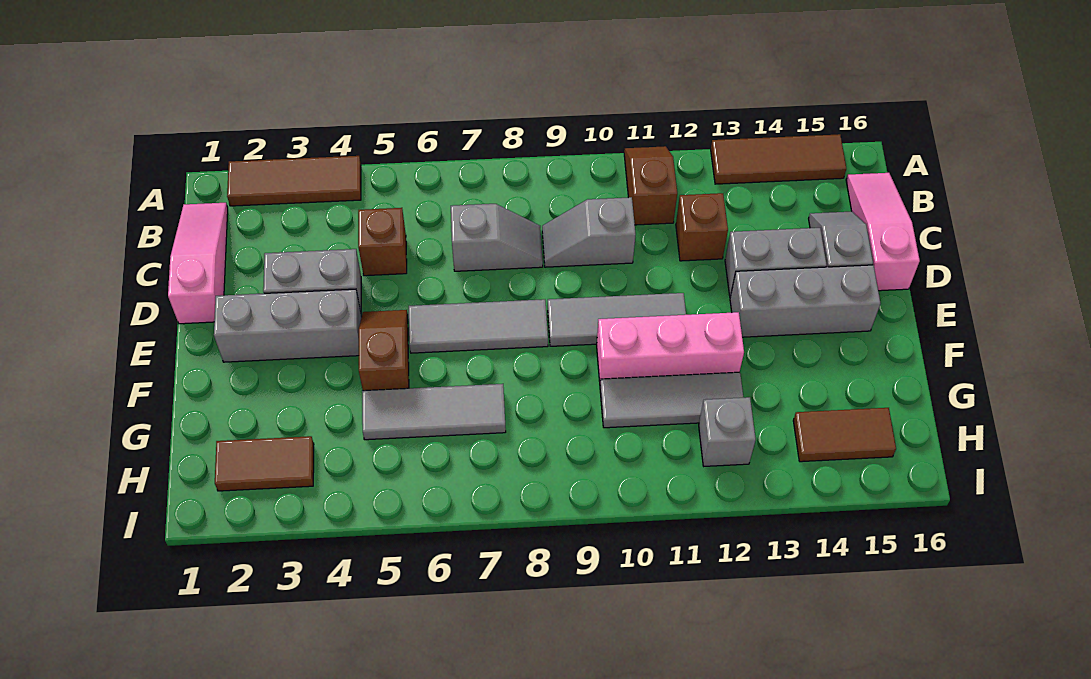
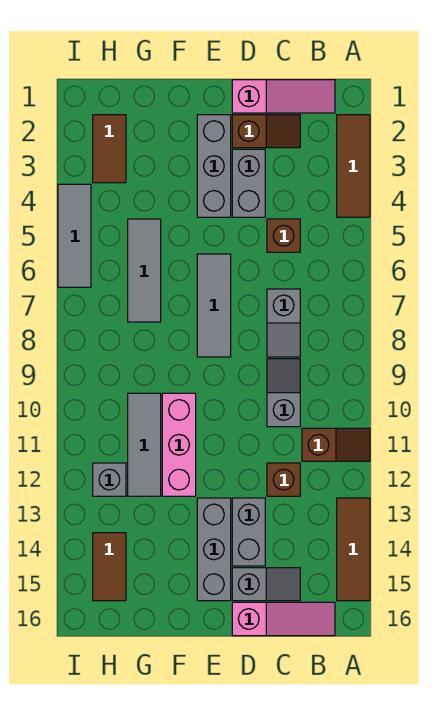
brown slope E5:F5 level 1 top F -> brown slope C2:D2 level 1 top D
grey tile E9:E11 level 1 -> grey tile I4:I6 level 1

